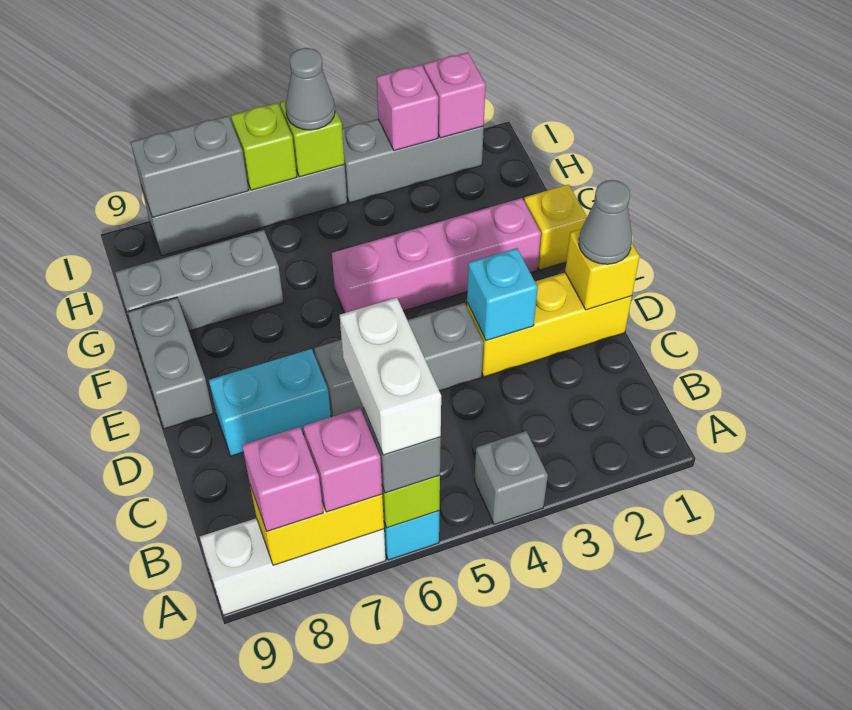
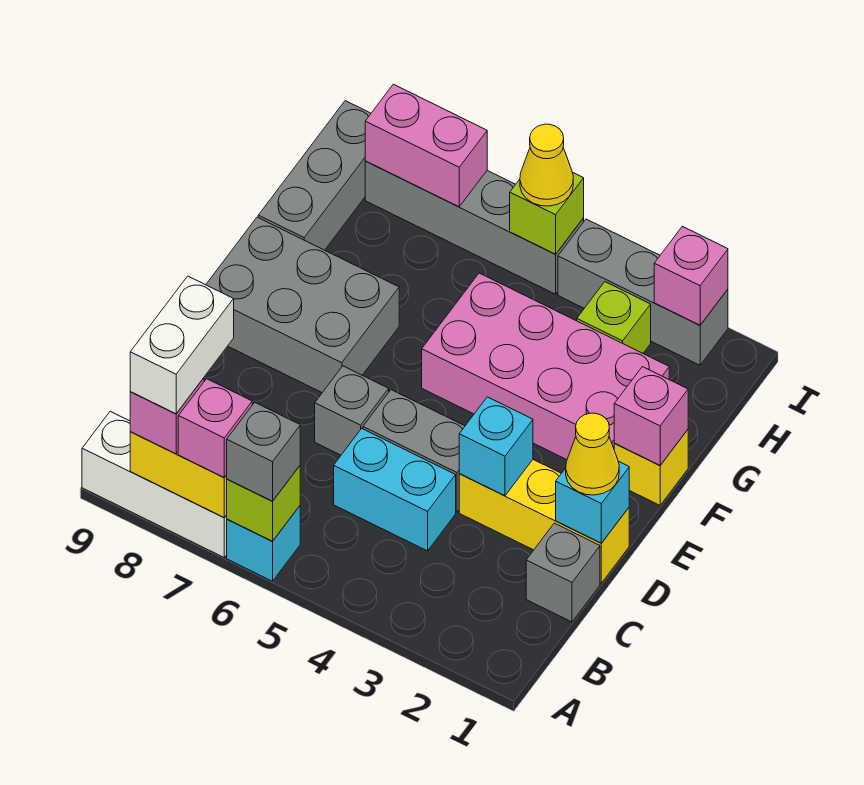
grey brick A4 level 1 -> grey brick C1 level 1
white brick A6:B6 level 4 -> white brick A8:B8 level 4
yellow brick D1 level 2 -> cyan brick D1 level 2
grey cone D1 level 3 -> yellow cone D1 level 3
cyan brick D7:D8 level 1 -> cyan brick C4:C5 level 1
grey brick E9:F9 level 1 -> grey brick E7:F9 level 1
pink brick F2:F5 level 1 -> pink brick F2:G5 level 1
grey brick G7:G9 level 1 -> grey brick G9:I9 level 1
pink brick I3 level 2 -> pink brick F1 level 2
grey cone I5 level 3 -> yellow cone I5 level 3
lime brick I6 level 2 -> lime brick H3 level 1
grey brick I7:I8 level 2 -> pink brick I7:I8 level 2

